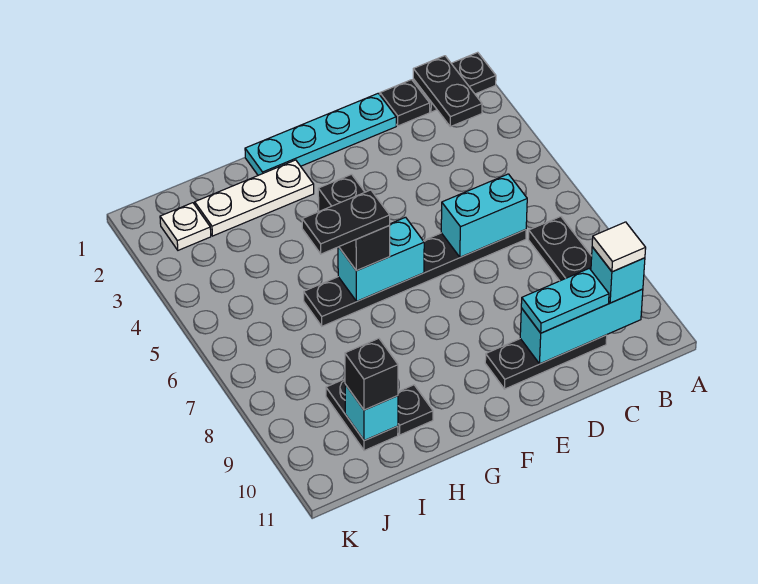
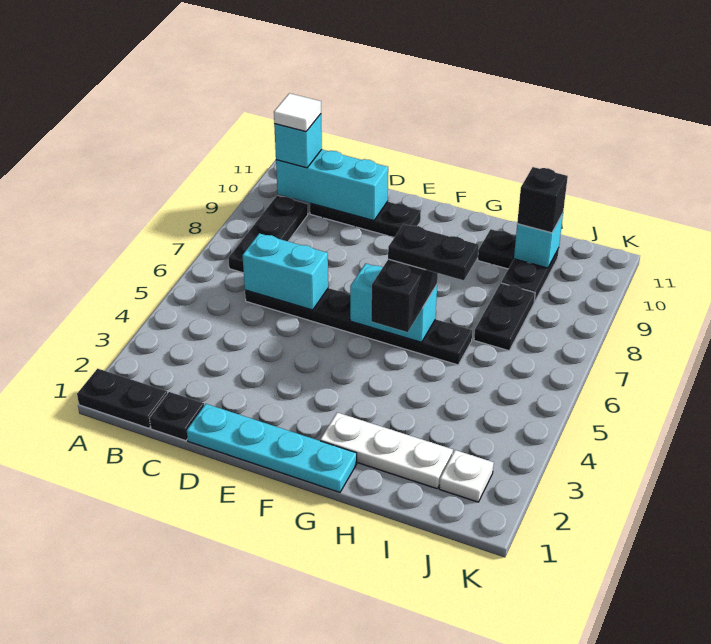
black plate B1:B2 level 2 -> black plate I7:I8 level 1
cyan plate C10:D10 level 3 -> none

